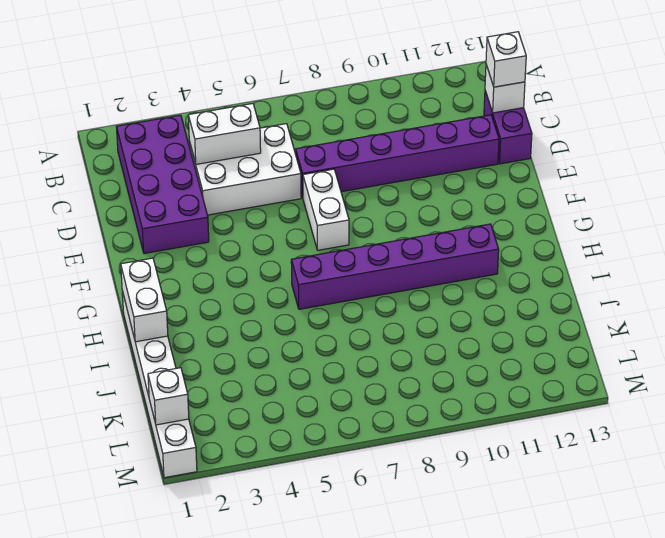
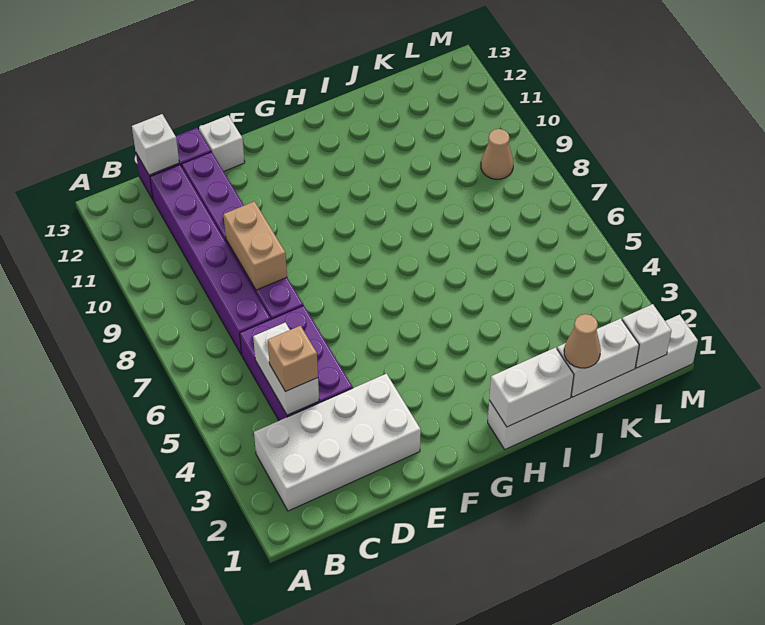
purple brick B2:E3 level 1 -> white brick B2:E3 level 1
white brick C4:D6 level 1 -> purple brick C4:D6 level 1
none -> tan brick C4 level 3
white brick C13 level 3 -> white brick E13 level 1
none -> tan brick D8:D9 level 2
white brick E7:F7 level 1 -> white brick J1:K1 level 2
purple brick H6:H11 level 1 -> purple brick C7:C12 level 1
none -> tan cone J1 level 3
none -> tan cone L9 level 1

